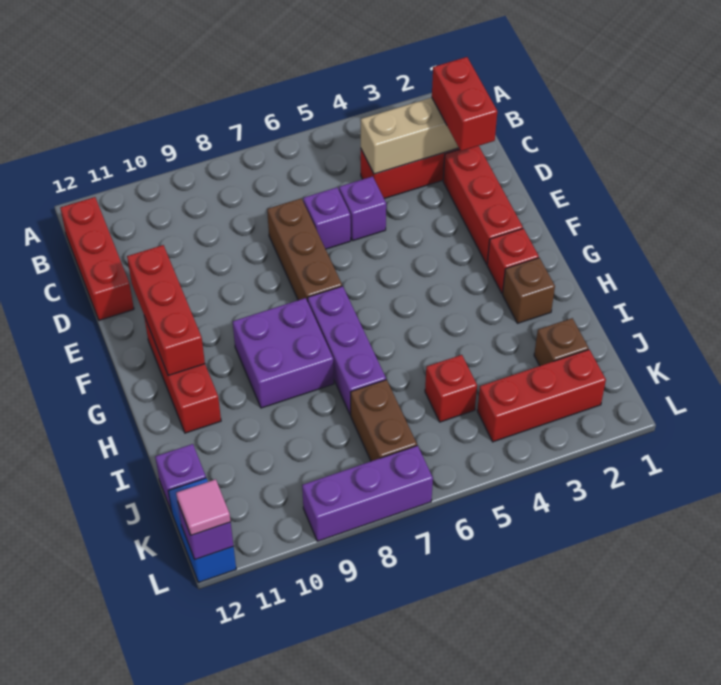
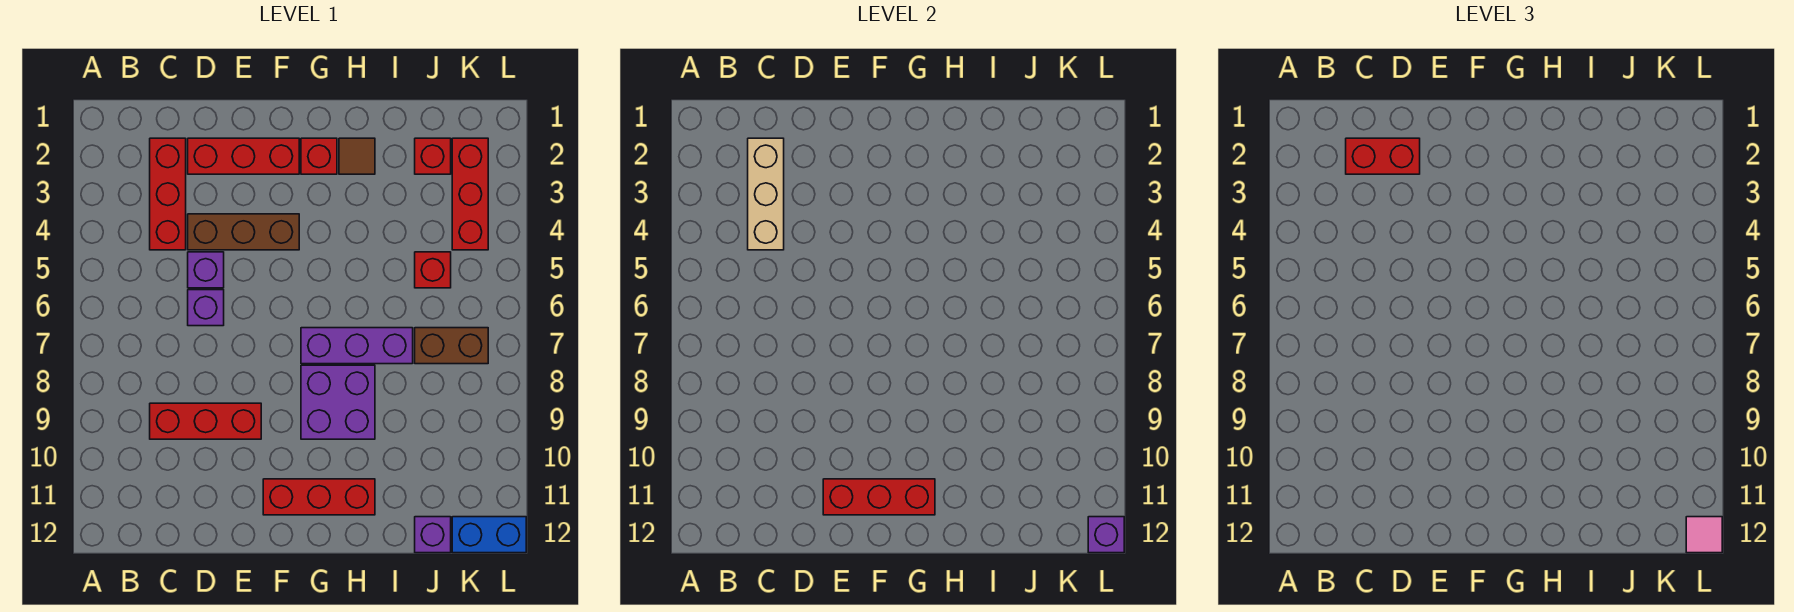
red brick B12:D12 level 1 -> red brick C9:E9 level 1
brown brick D7:F7 level 1 -> brown brick D4:F4 level 1
brown brick H2 level 1 -> brown tile H2 level 1
brown brick J2 level 1 -> red brick J2 level 1
purple brick L7:L9 level 1 -> none

